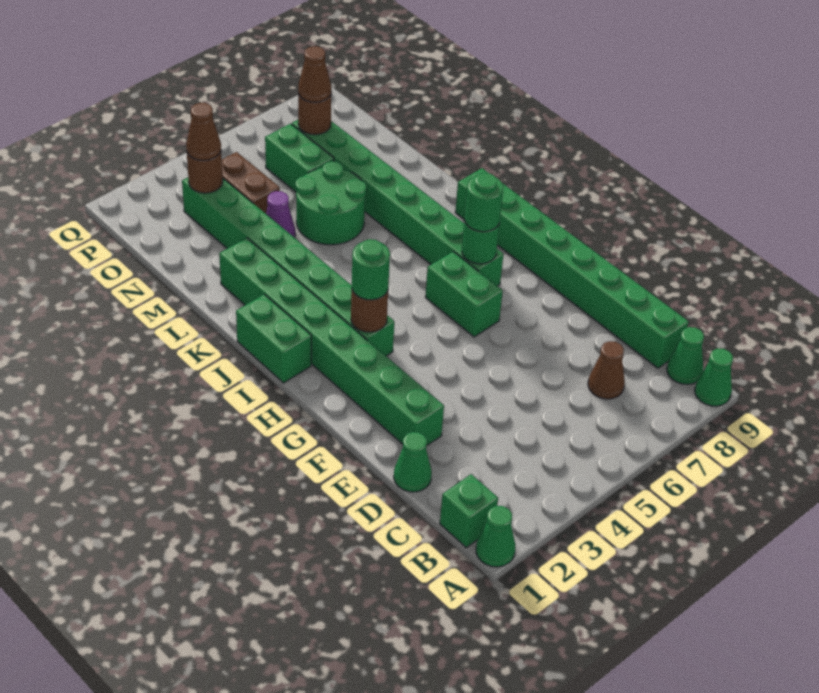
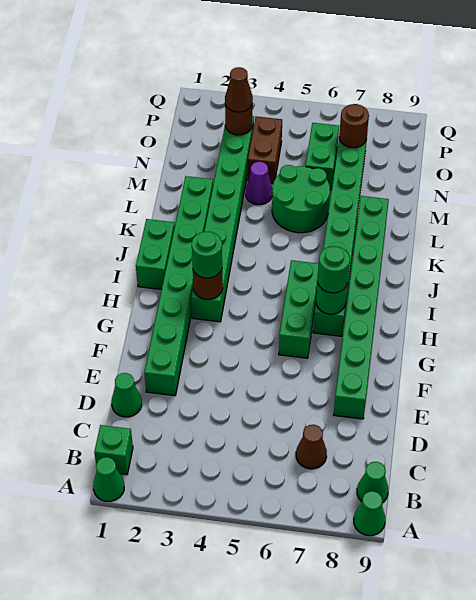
green brick C9:J9 level 1 -> green brick E8:L8 level 1
green brick G6:H6 level 1 -> green brick G6:I6 level 1
brown cone O7 level 3 -> none

